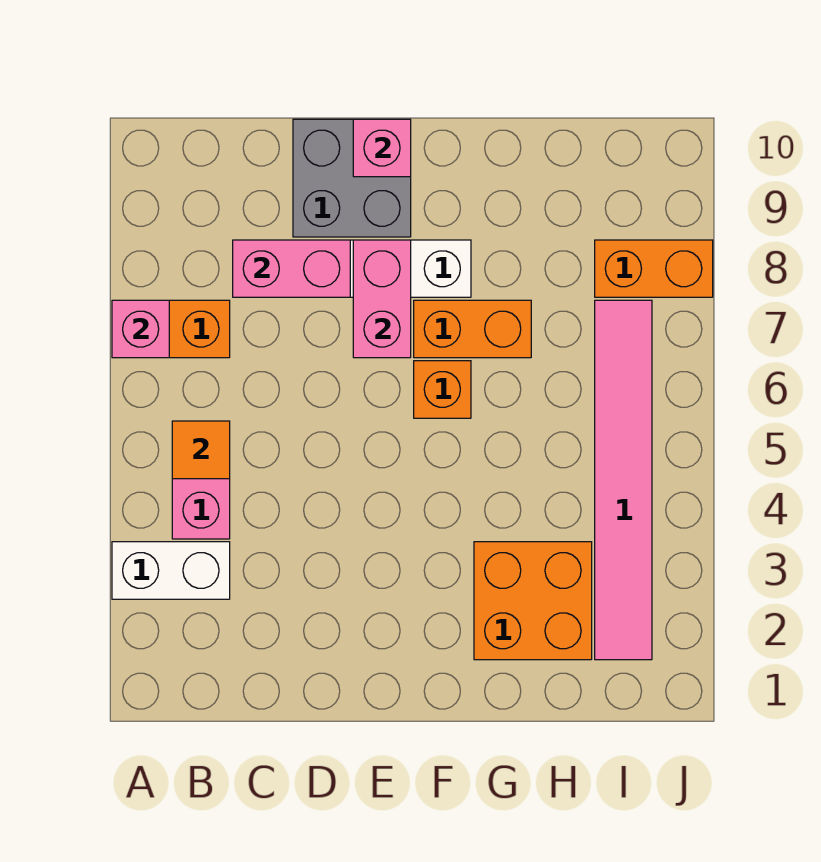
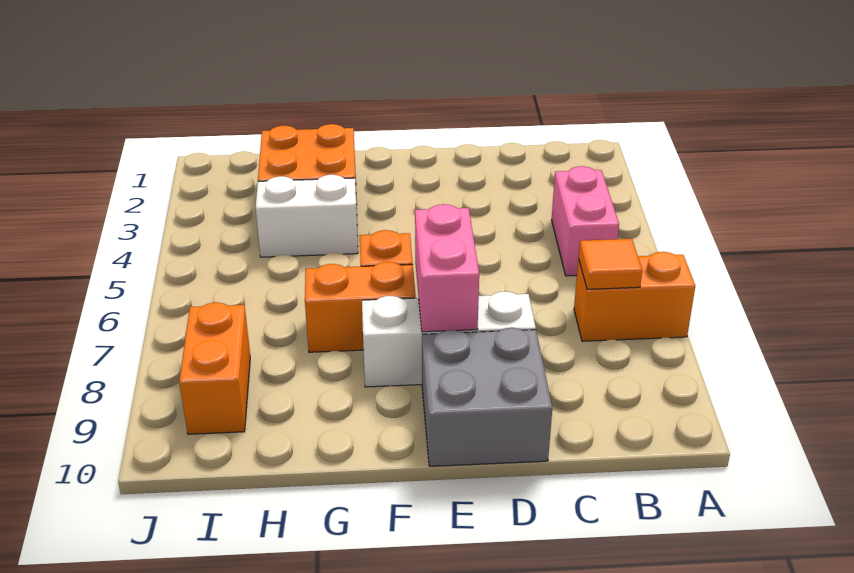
white brick A3:B3 level 1 -> white brick G4:H4 level 1
pink brick A7 level 2 -> none
orange tile B5 level 2 -> orange tile B7 level 2
pink brick C8:D8 level 2 -> none
pink brick E10 level 2 -> none
pink tile I2:I7 level 1 -> none
orange brick I8:J8 level 1 -> orange brick I8:I9 level 1

